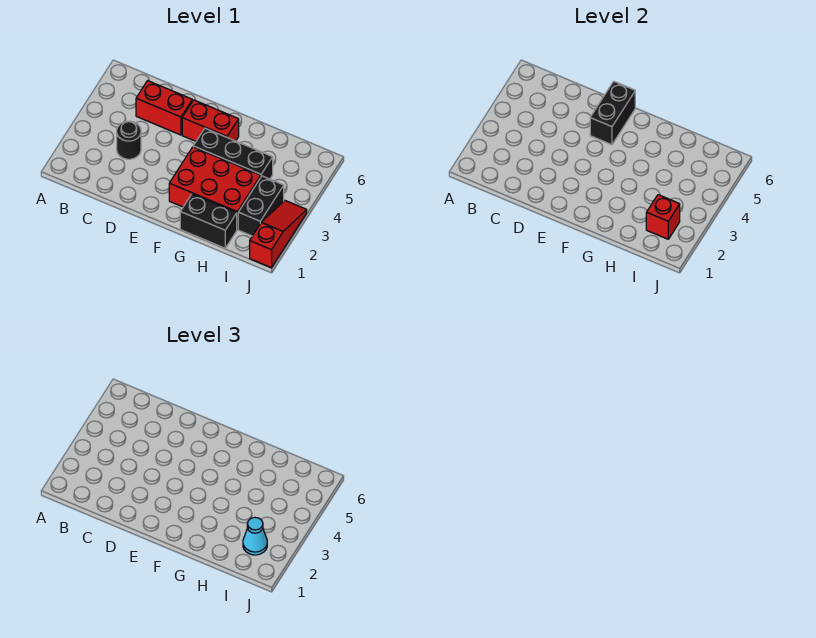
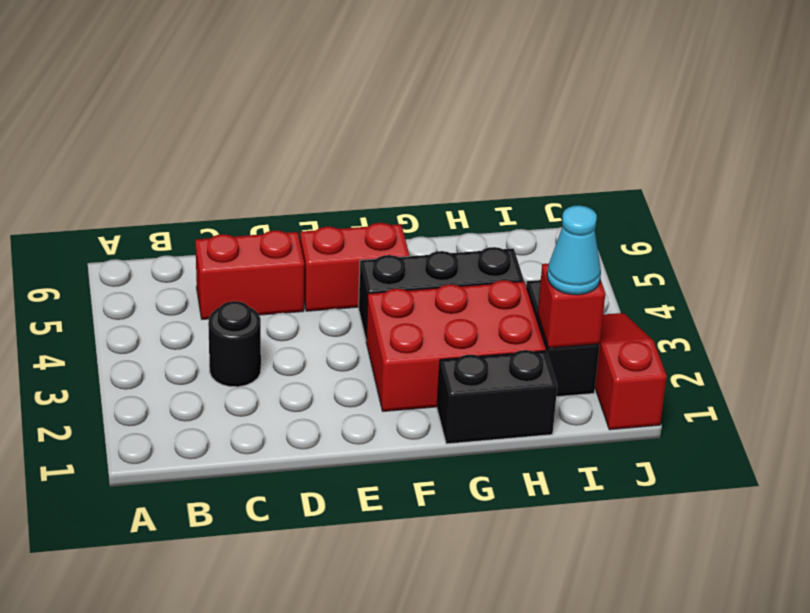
black brick E5:E6 level 2 -> none

